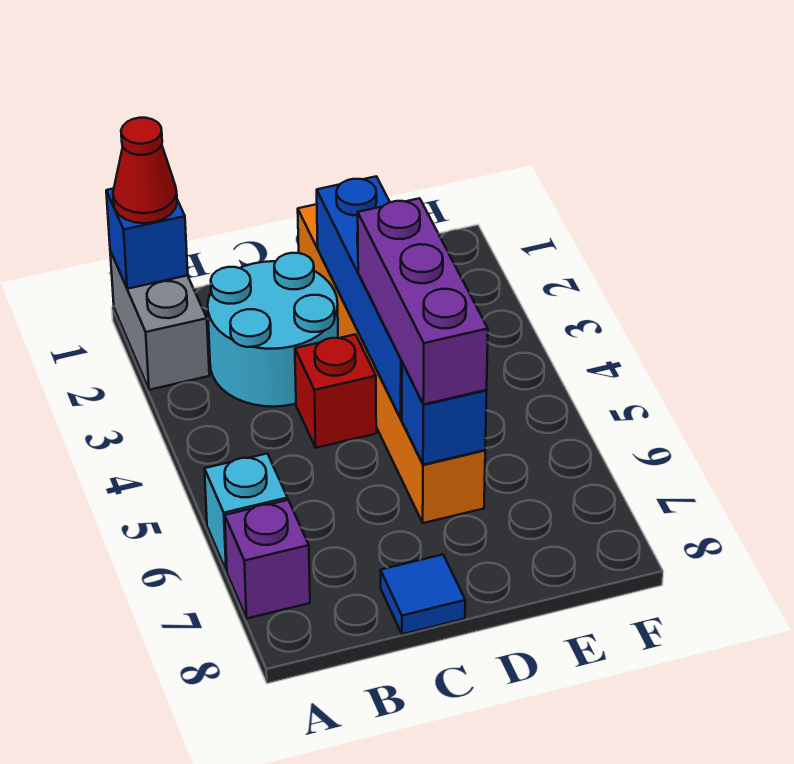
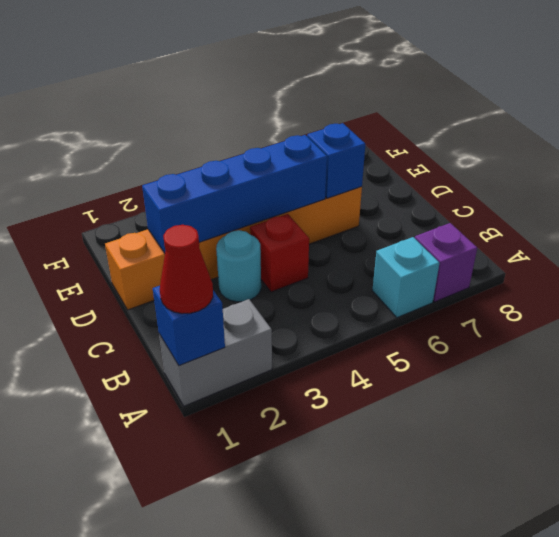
cyan round brick B2:C3 level 1 -> cyan round brick C3 level 1
blue tile C8 level 1 -> none
purple brick D4:D6 level 3 -> none

